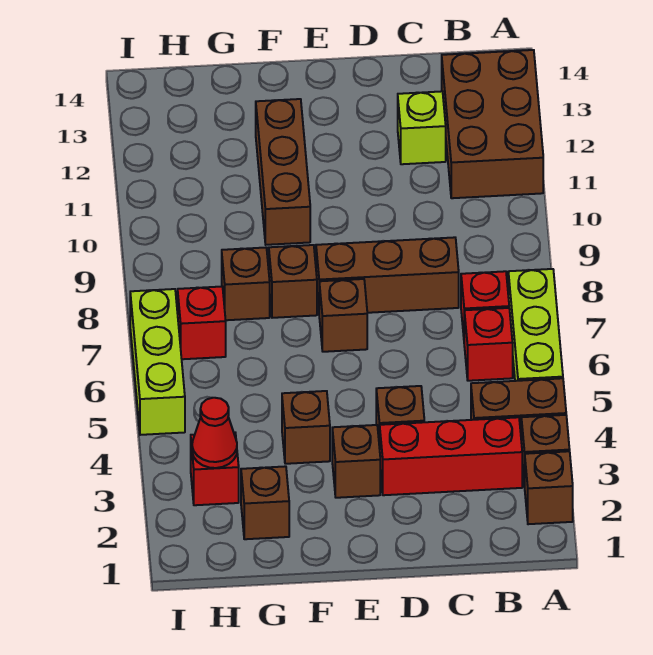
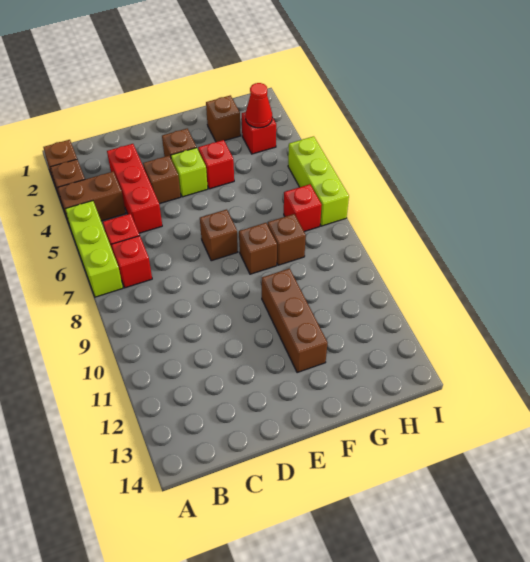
brown brick A11:B13 level 1 -> none
red brick B3:D3 level 1 -> red brick C3:C5 level 1
brown brick C8:E8 level 1 -> none
lime brick C12 level 1 -> lime brick E4 level 1
brown brick F4 level 1 -> red brick F4 level 1

